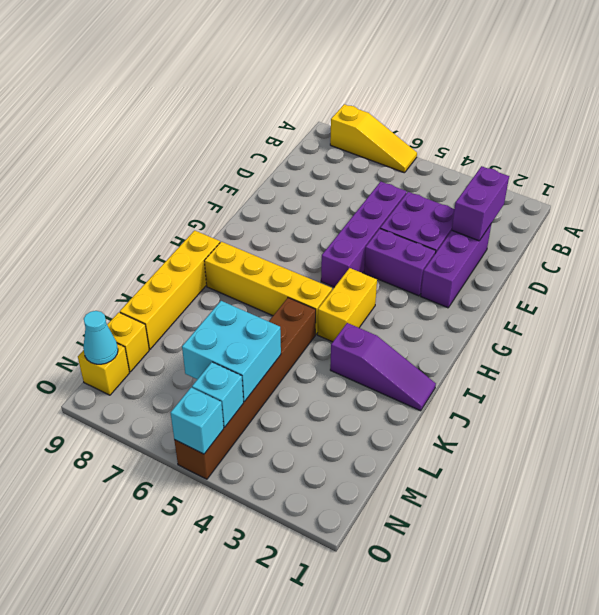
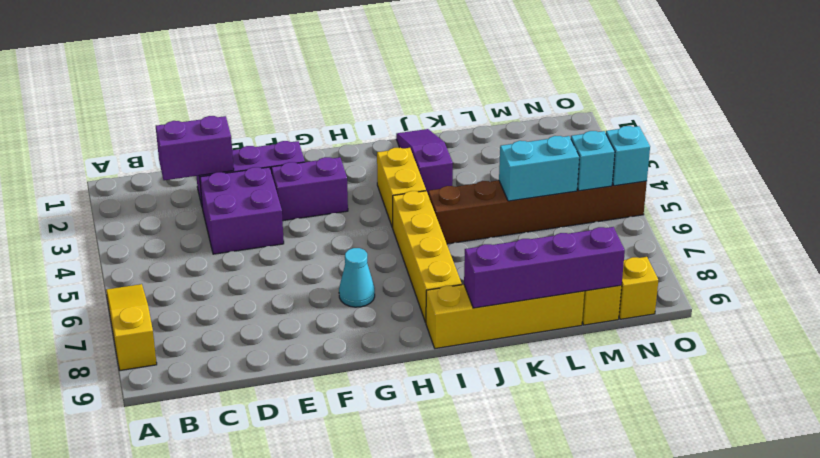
purple brick D5:G5 level 1 -> purple brick J9:M9 level 2
purple brick F3:F4 level 1 -> purple brick F3:G3 level 1
yellow brick H4:I4 level 1 -> yellow brick I3:I4 level 1
cyan brick L5:M6 level 2 -> cyan brick L5:M5 level 2
cyan cone N9 level 2 -> cyan cone G7 level 1

